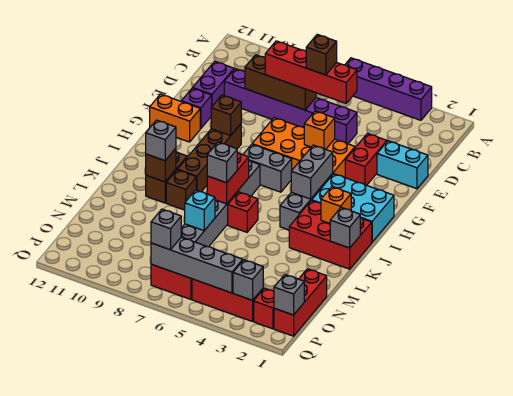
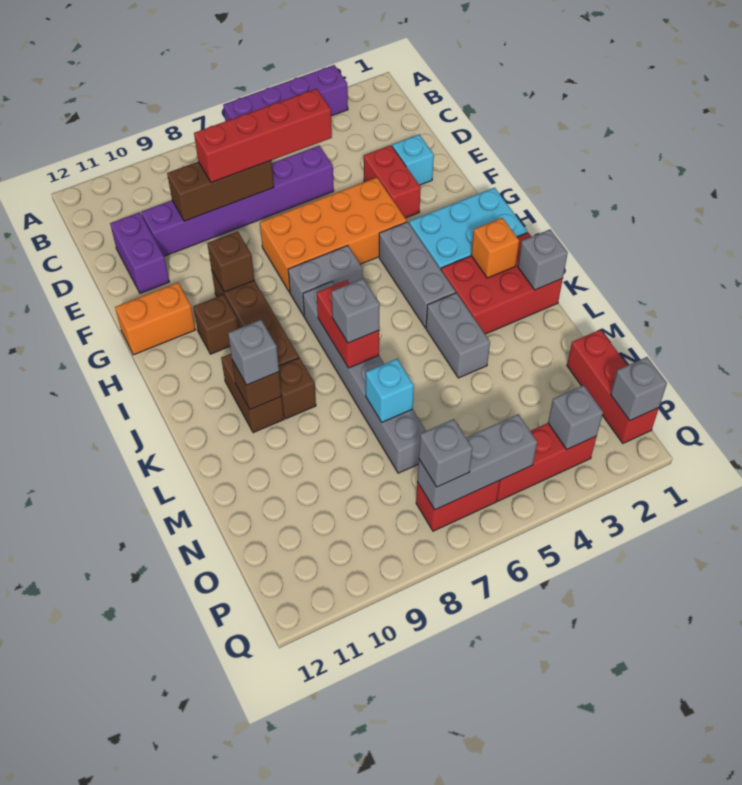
brown brick D6 level 4 -> brown brick H10 level 1
cyan brick E1:E2 level 1 -> cyan brick E2 level 1
orange brick F5 level 2 -> none
purple brick F11 level 1 -> none
grey brick H4:I4 level 2 -> grey brick K4:L4 level 1
red brick K6 level 1 -> none
red brick P2 level 1 -> none
grey brick P4:P7 level 2 -> grey brick P5:P7 level 2

